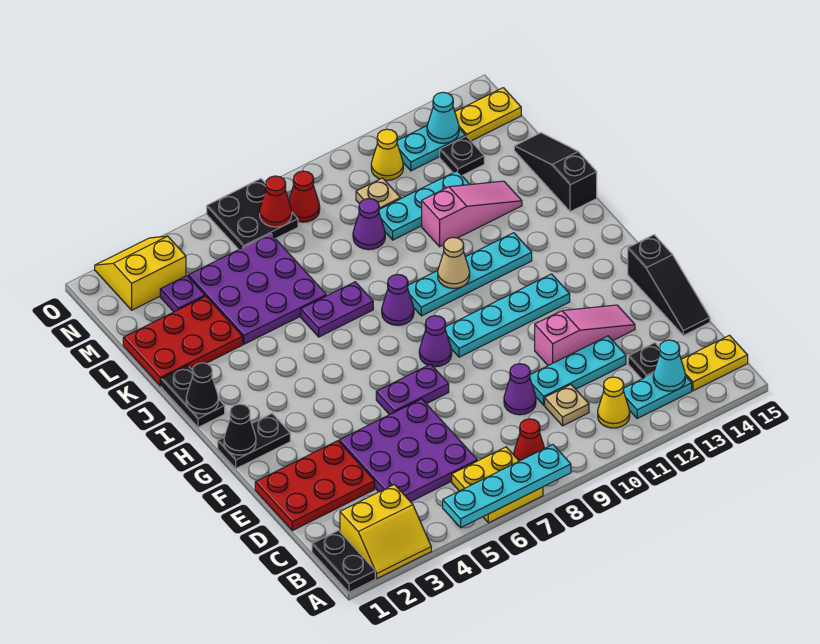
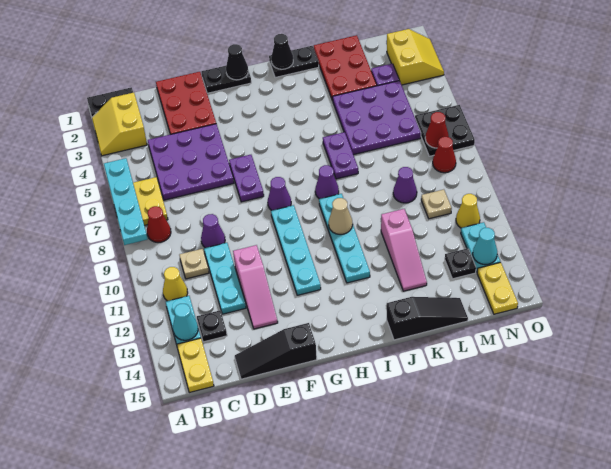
black plate G1:G2 level 1 -> black plate F1:G1 level 1
cyan plate L10:L12 level 1 -> none

